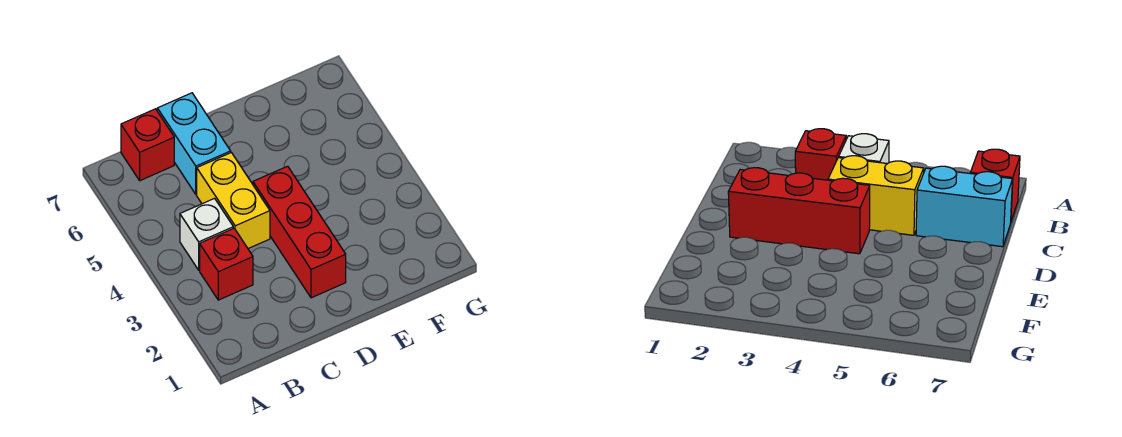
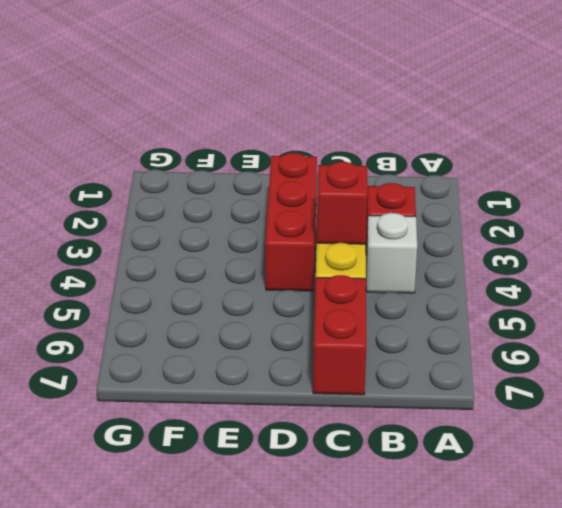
red brick B7 level 1 -> red brick C4 level 2
cyan brick C6:C7 level 1 -> red brick C6:C7 level 1

